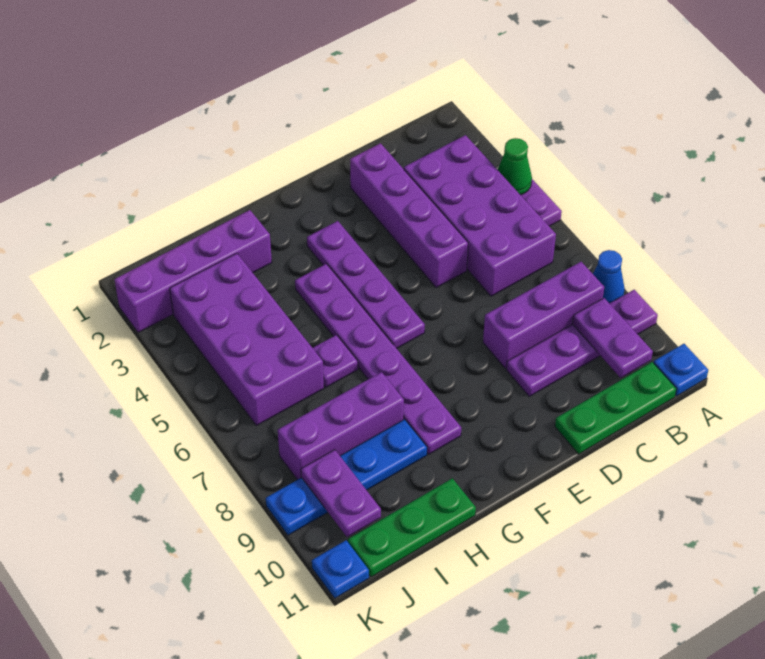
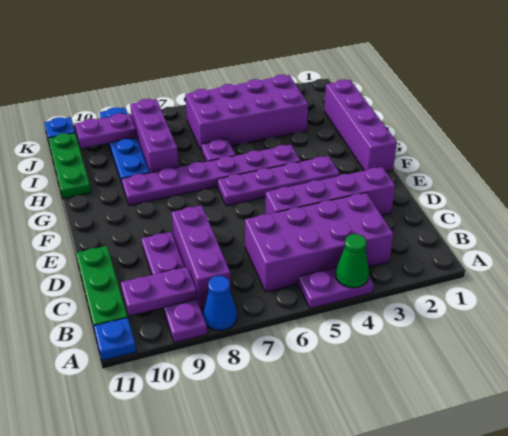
purple brick H2:K2 level 1 -> purple brick F1:I1 level 1

